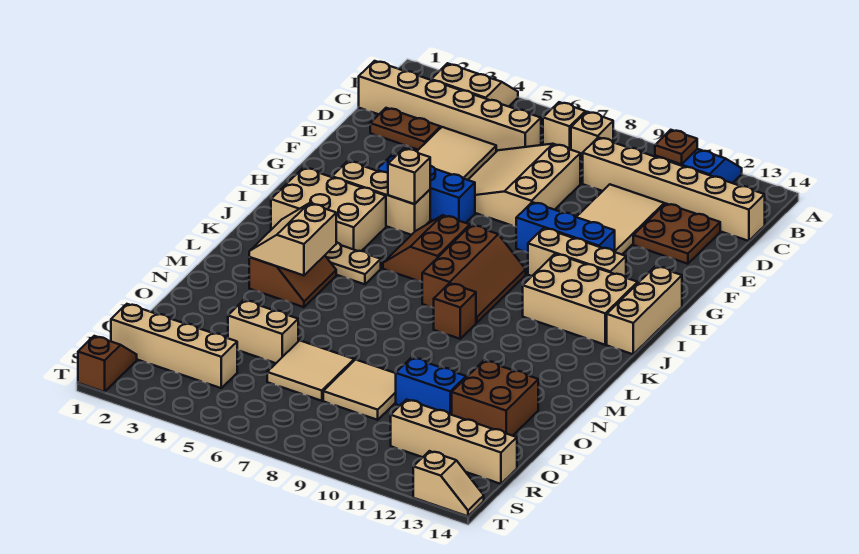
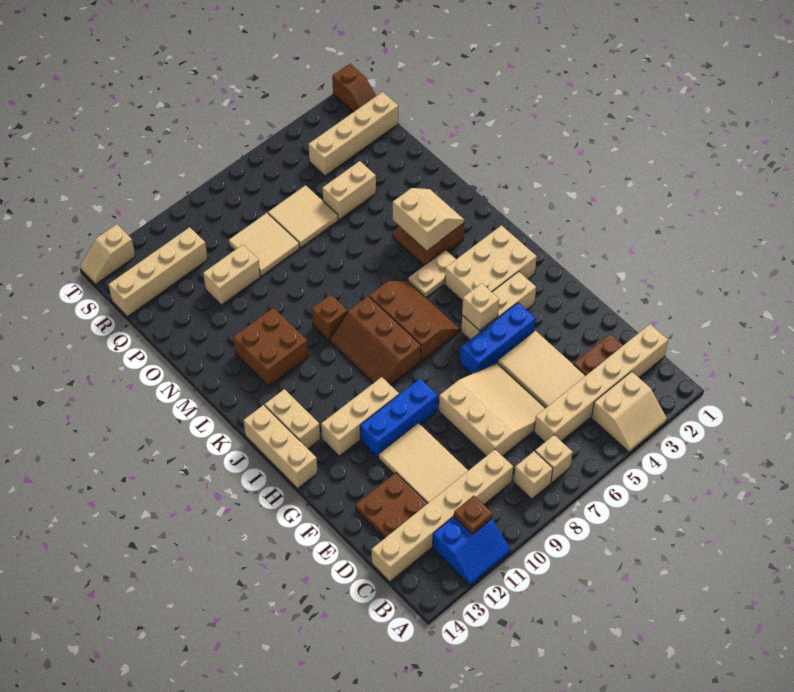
brown slope I6:J7 level 1 top 7 -> brown slope I6:K7 level 1 top 7
tan brick I11:J13 level 1 -> tan brick I13:J13 level 1
brown brick O12:P13 level 1 -> brown brick L11:M12 level 1
blue brick P10:P11 level 1 -> tan brick P10:P11 level 1

